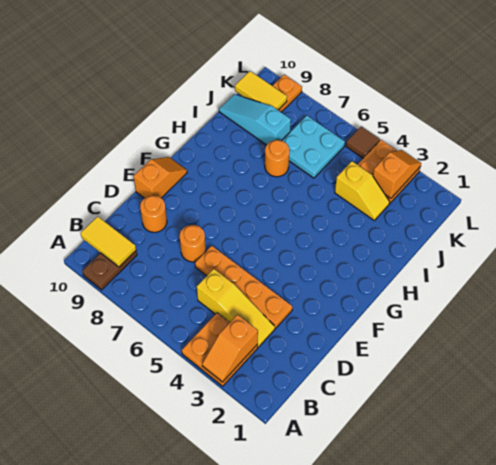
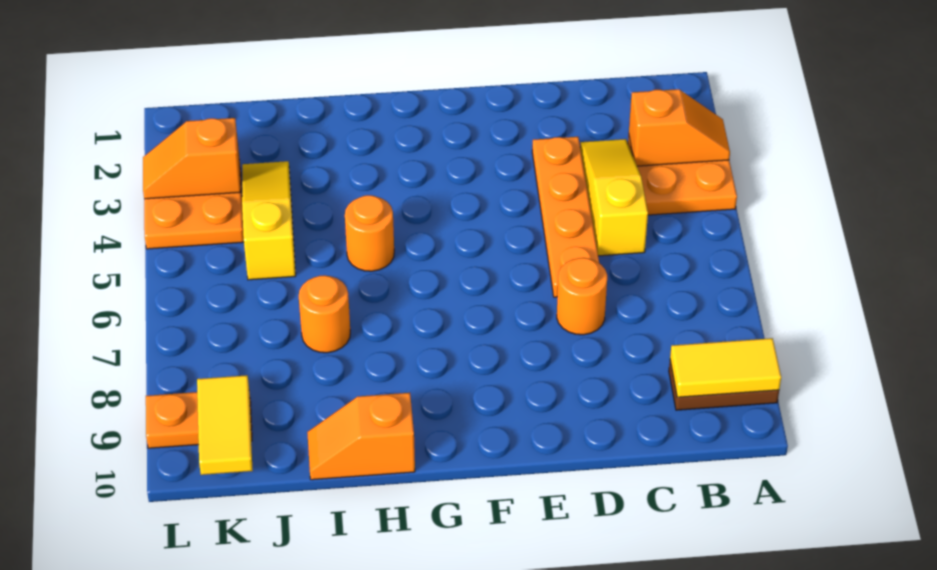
yellow tile B9:B10 level 2 -> yellow tile A9:B9 level 2
orange round brick D9 level 1 -> orange round brick H5 level 1
orange slope E10:F10 level 1 top E -> orange slope H10:I10 level 1 top H
yellow slope J3:J4 level 1 top 4 -> yellow slope J3:J5 level 1 top 5
cyan plate J6:K7 level 1 -> none
cyan slope J8:J10 level 1 top 8 -> none
brown tile L5 level 1 -> none

